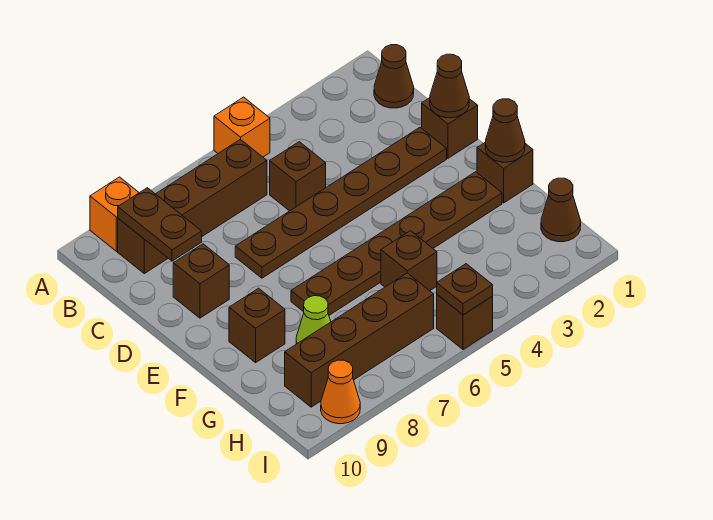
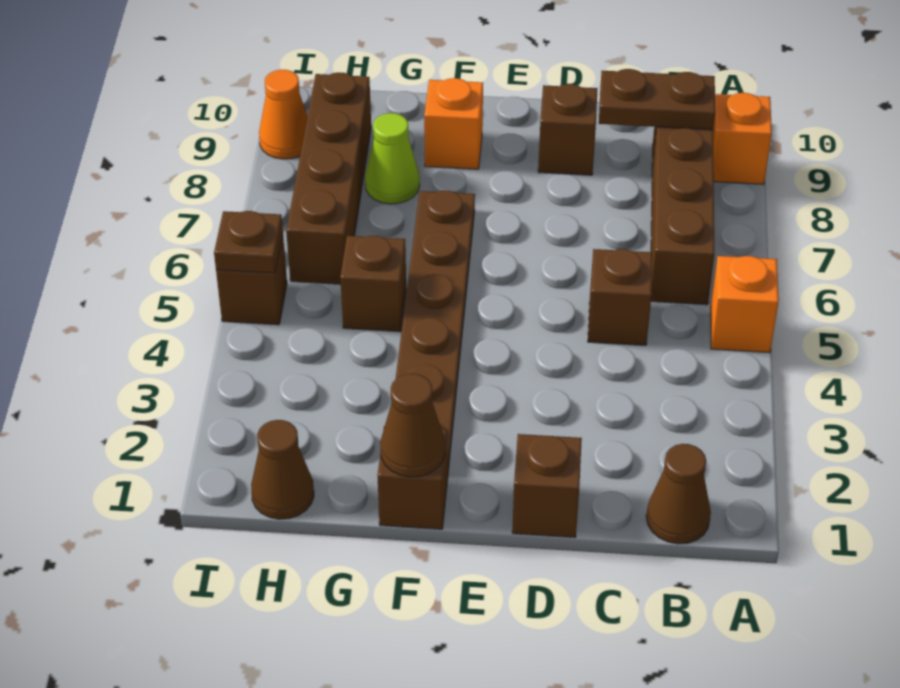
brown cone D1 level 2 -> none
brown plate D2:D7 level 1 -> none
brown brick F9 level 1 -> orange brick F9 level 1

